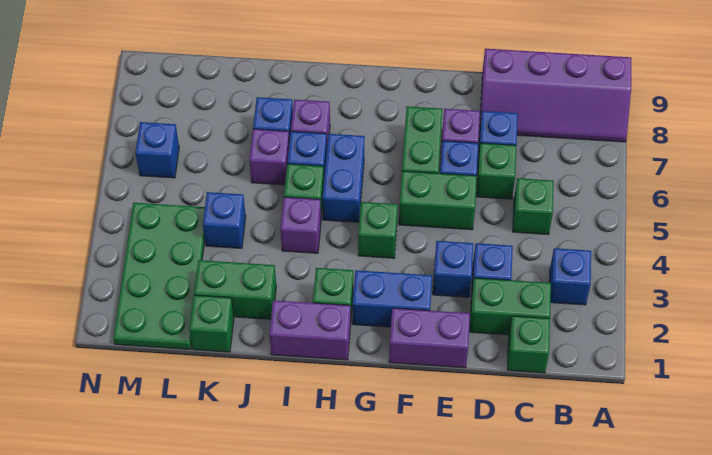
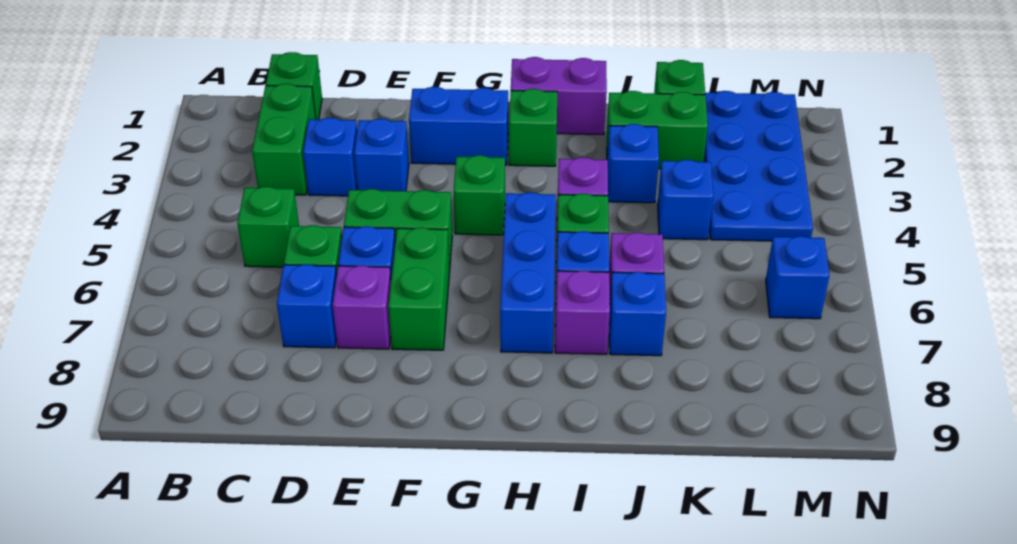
purple slope A8:D9 level 1 top 9 -> none
blue brick B3 level 1 -> blue brick J3 level 1
green brick C2:D2 level 1 -> green brick C2:C3 level 1
purple brick E1:F1 level 1 -> none
blue brick H5:H6 level 1 -> blue brick H5:H7 level 1
green plate L1:M4 level 1 -> blue plate L1:M4 level 1

